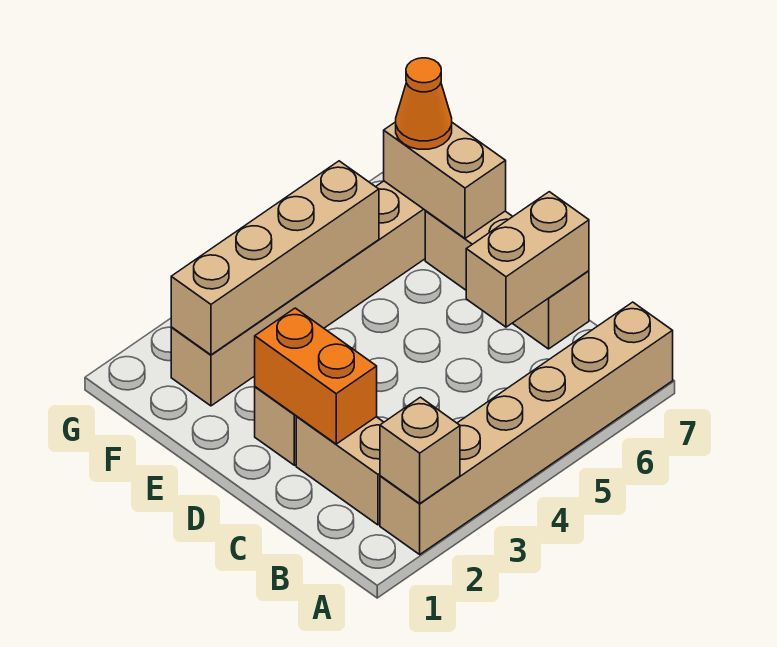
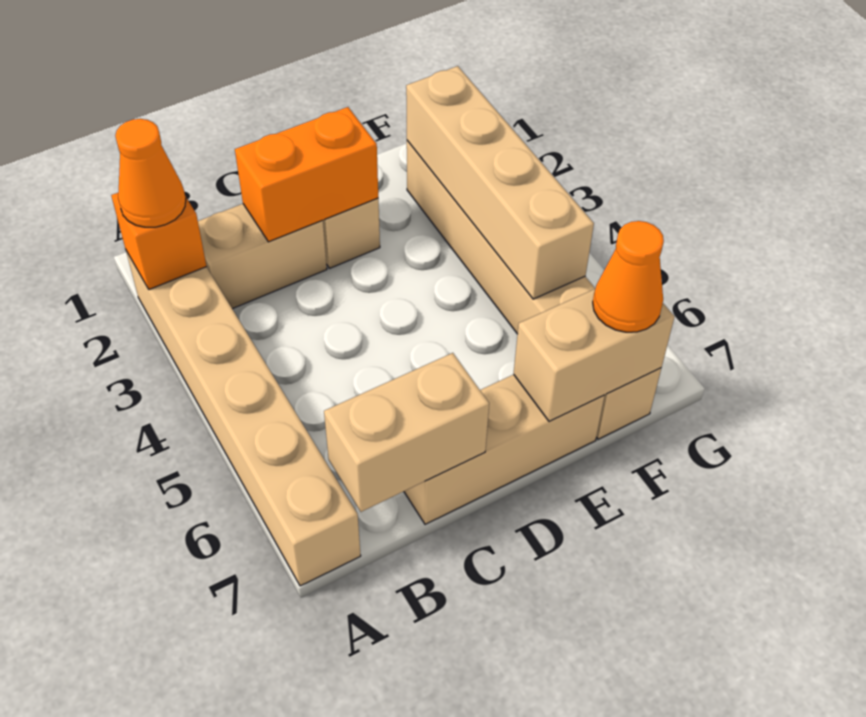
tan brick A2 level 2 -> orange brick A2 level 2
none -> orange cone A2 level 3
tan brick C6:C7 level 2 -> tan brick B7:C7 level 2

